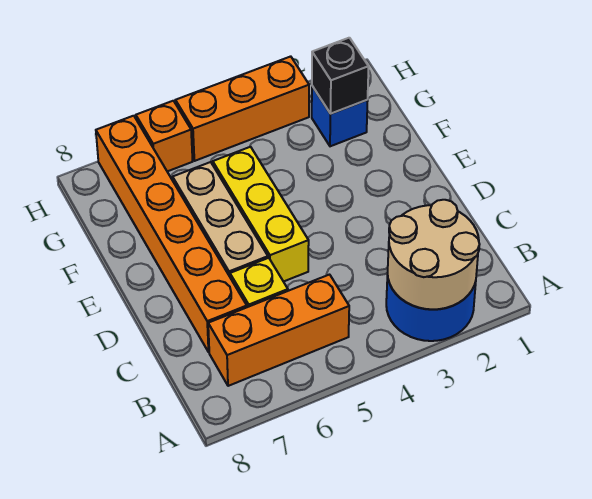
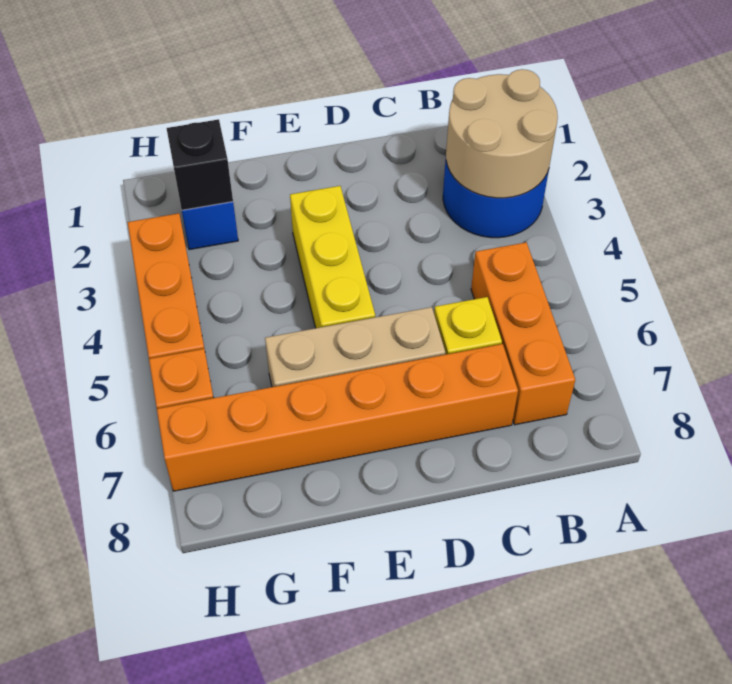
yellow brick D5:F5 level 1 -> yellow brick E3:E5 level 1

